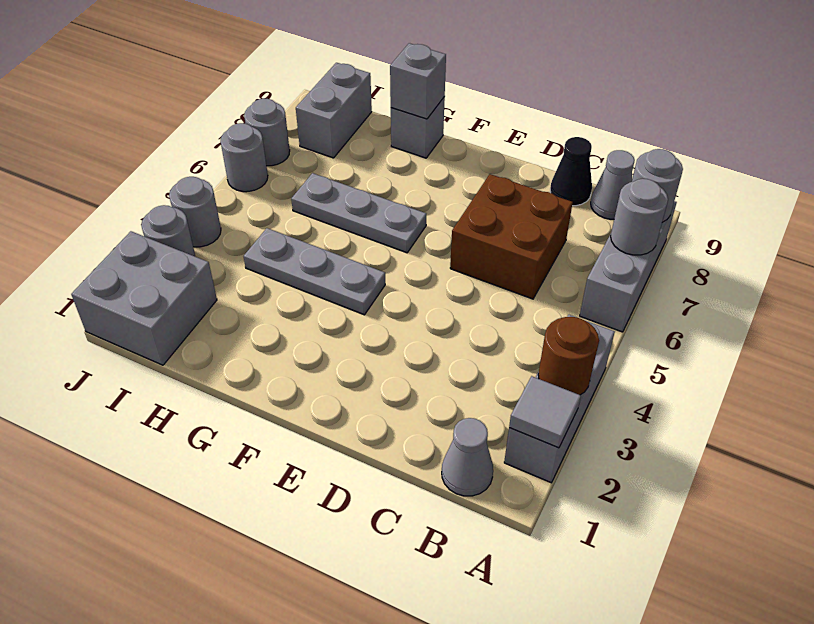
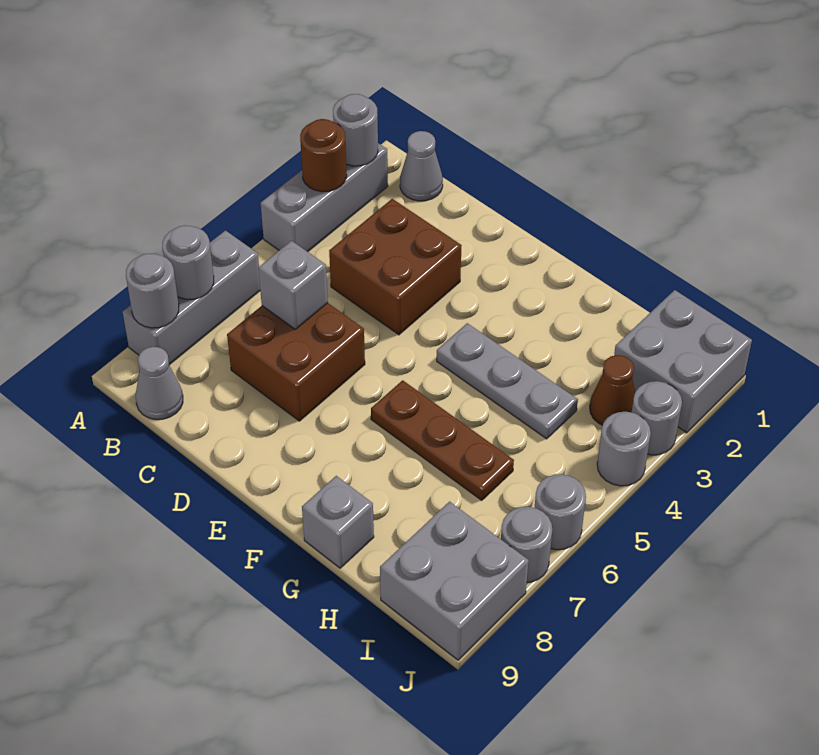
grey tile A2 level 2 -> grey round brick A2 level 2
none -> brown brick C3:D4 level 1
black cone C9 level 1 -> none
grey plate F6:H6 level 1 -> brown plate F6:H6 level 1
grey brick G9 level 2 -> grey brick C6 level 2
none -> brown cone I3 level 1
grey brick I8:I9 level 1 -> grey brick I8:J9 level 1

